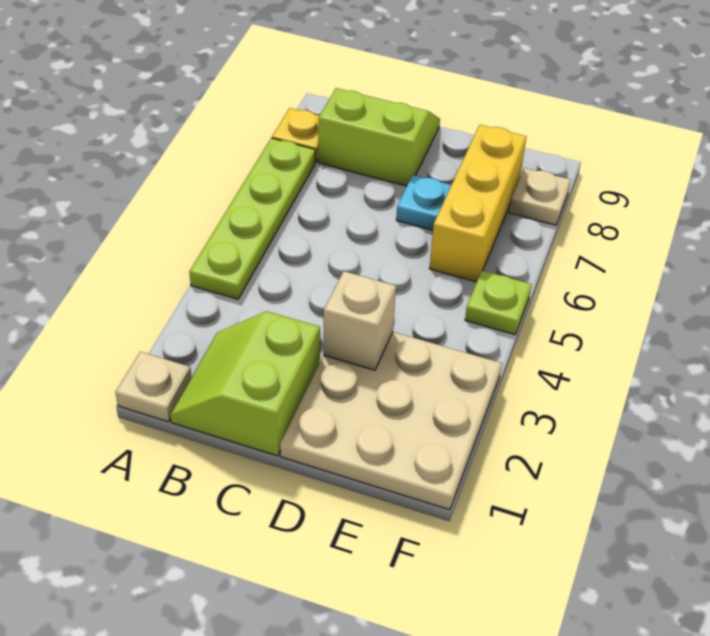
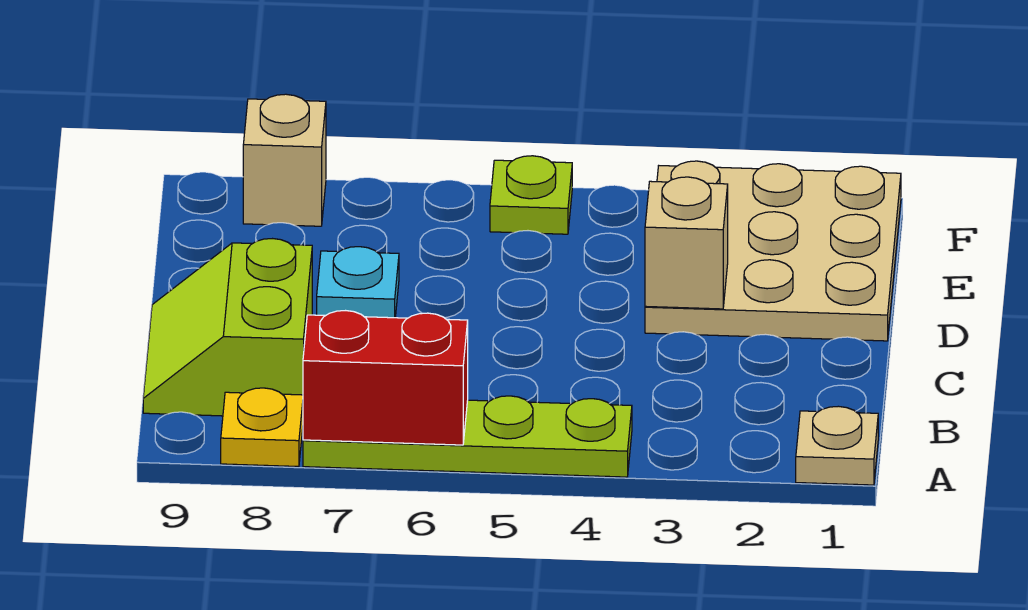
none -> red brick A6:A7 level 2
lime slope B1:C2 level 1 top C -> none
yellow brick E6:E8 level 1 -> none
tan plate F8 level 1 -> tan brick F8 level 1

